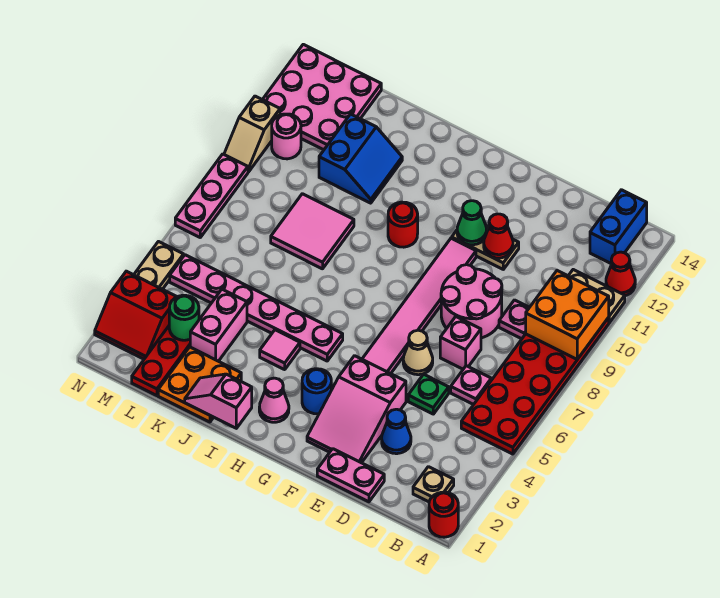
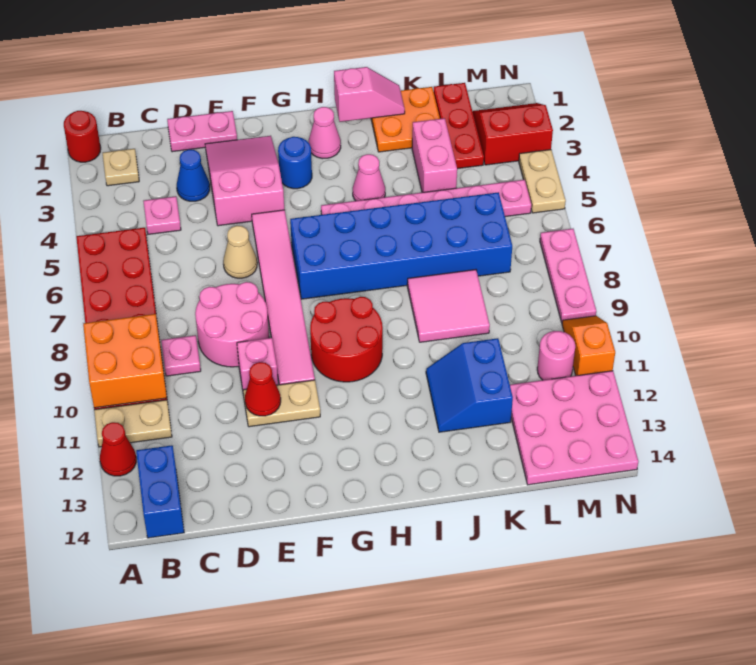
pink plate C6 level 1 -> pink plate C4 level 1
green plate D5 level 1 -> none
pink brick D7 level 1 -> pink brick E10 level 1
green cone F11 level 2 -> none
none -> blue brick G6:L7 level 1
red round brick H10 level 1 -> red round brick G9:H10 level 1
pink tile I4 level 1 -> pink cone I4 level 1
green round brick L3 level 2 -> none
tan slope N10:N11 level 1 top 11 -> orange slope N10:N11 level 1 top 11

